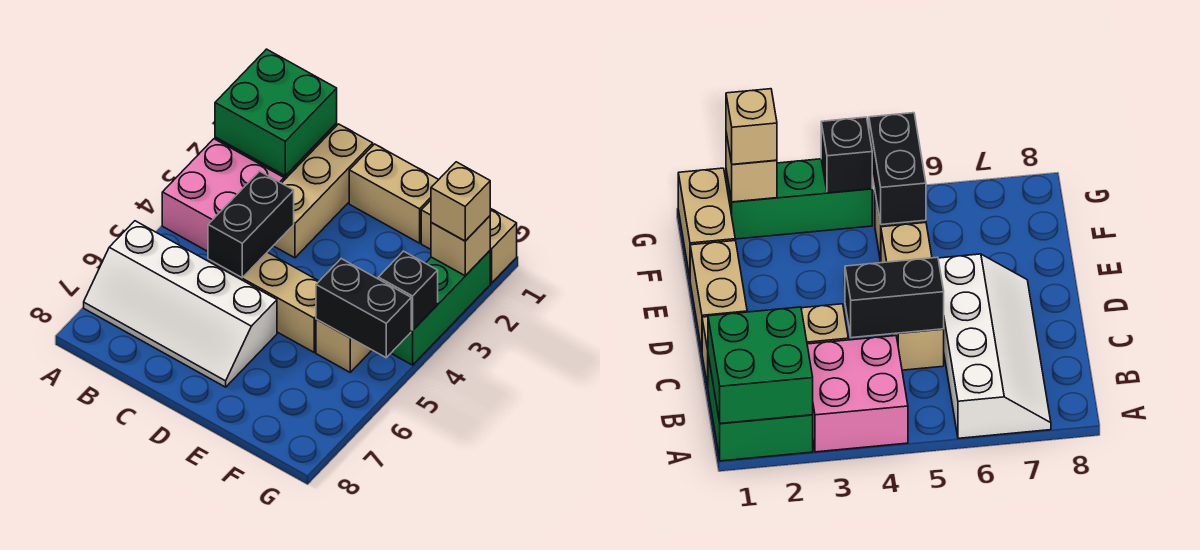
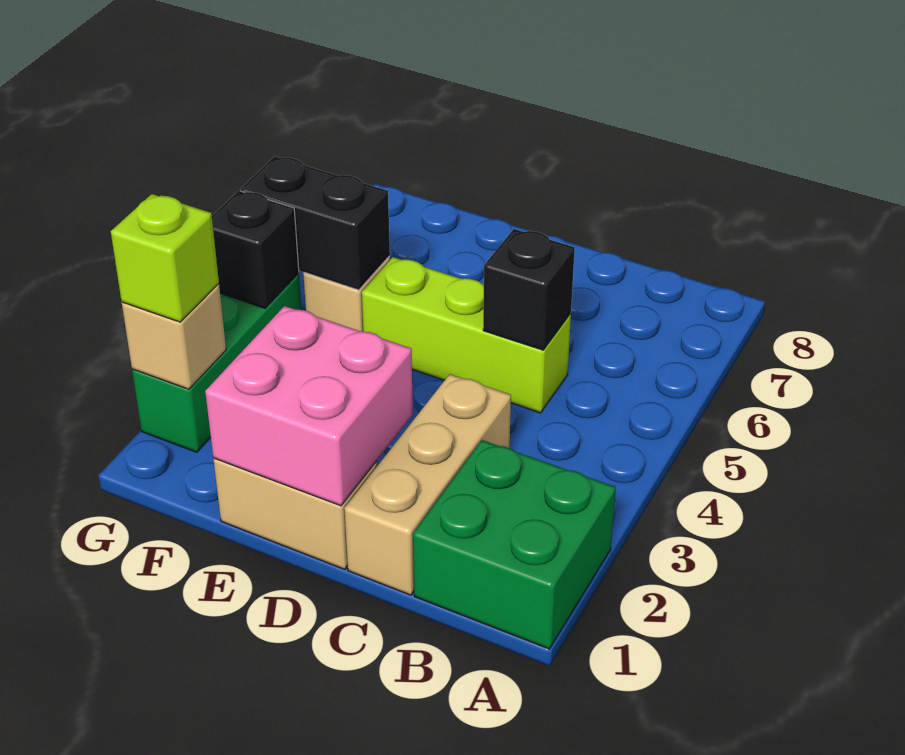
green brick A1:B2 level 2 -> none
pink brick A3:B4 level 1 -> pink brick D1:E2 level 2
white slope A6:D7 level 1 top 6 -> none
black brick C4:C5 level 2 -> black brick C5 level 2
tan brick C5:E5 level 1 -> lime brick C5:E5 level 1
tan brick F1:G1 level 1 -> none
tan brick G2 level 3 -> lime brick G2 level 3

